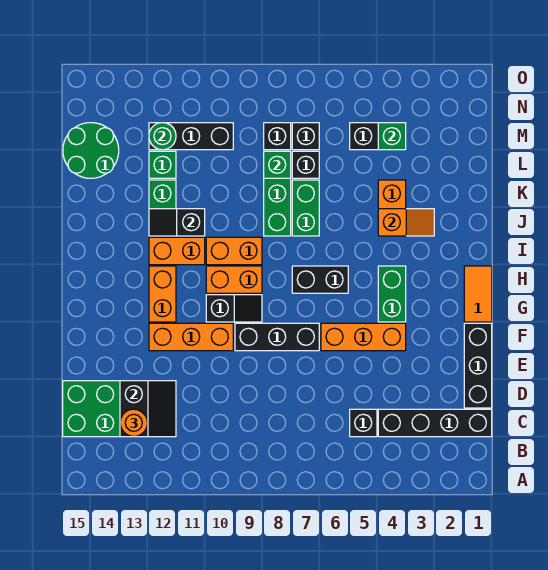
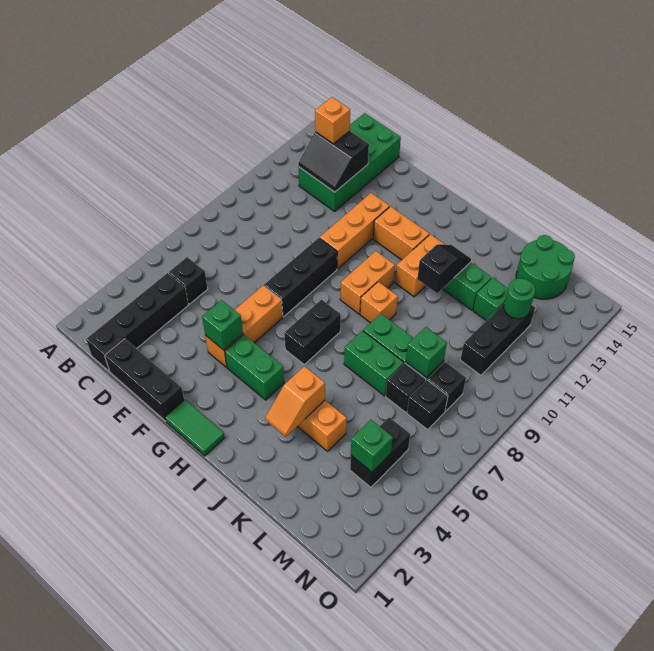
orange round brick C13 level 3 -> orange brick C13 level 3
none -> green brick F4 level 2
orange tile G1:H1 level 1 -> green tile G1:H1 level 1
black slope G9:G10 level 1 top 10 -> none
orange brick I9:I10 level 1 -> orange brick I9 level 1

